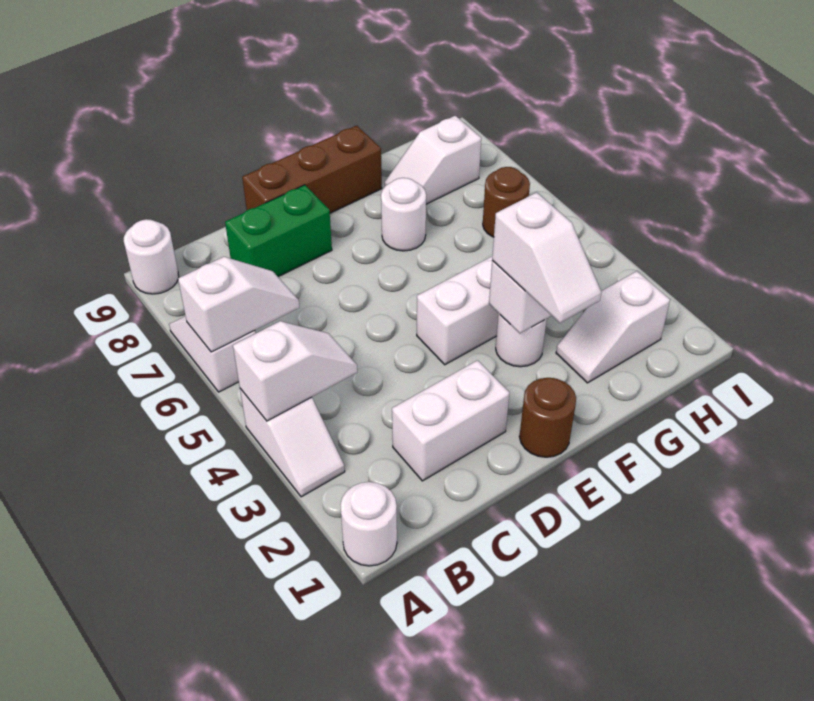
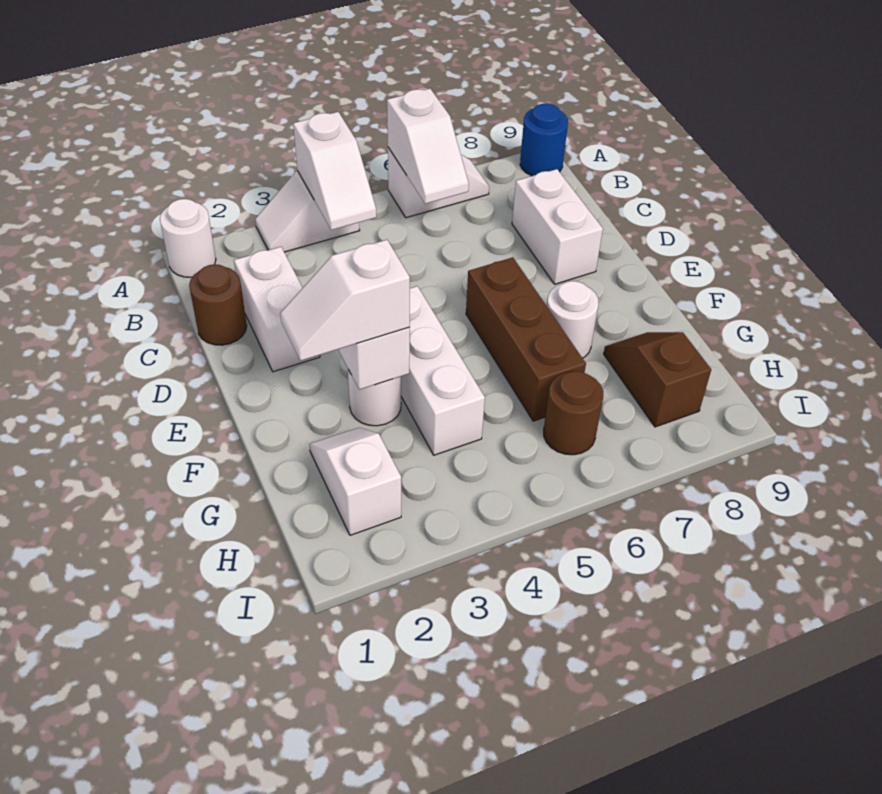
white round brick A9 level 1 -> blue round brick A9 level 1
green brick C8:D8 level 1 -> white brick C8:D8 level 1
brown brick D9:F9 level 1 -> brown brick E6:G6 level 1
brown round brick E1 level 1 -> brown round brick C1 level 1
white slope G8:H8 level 1 top H -> brown slope G8:H8 level 1 top H

